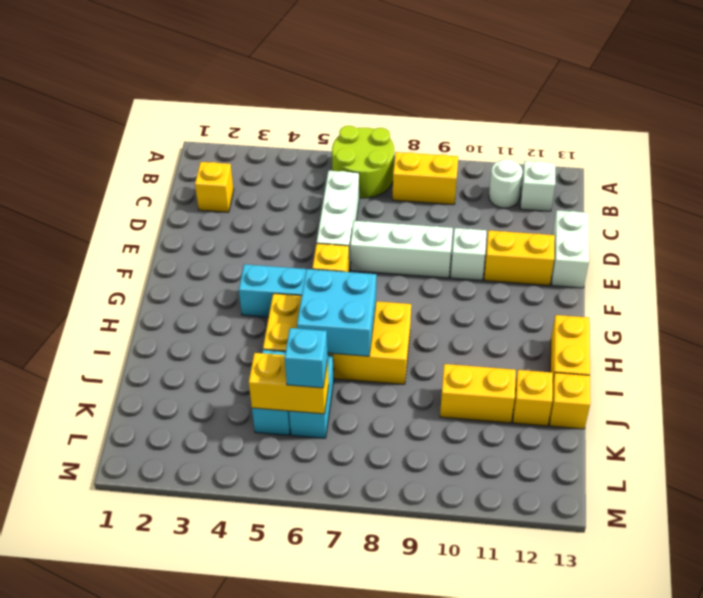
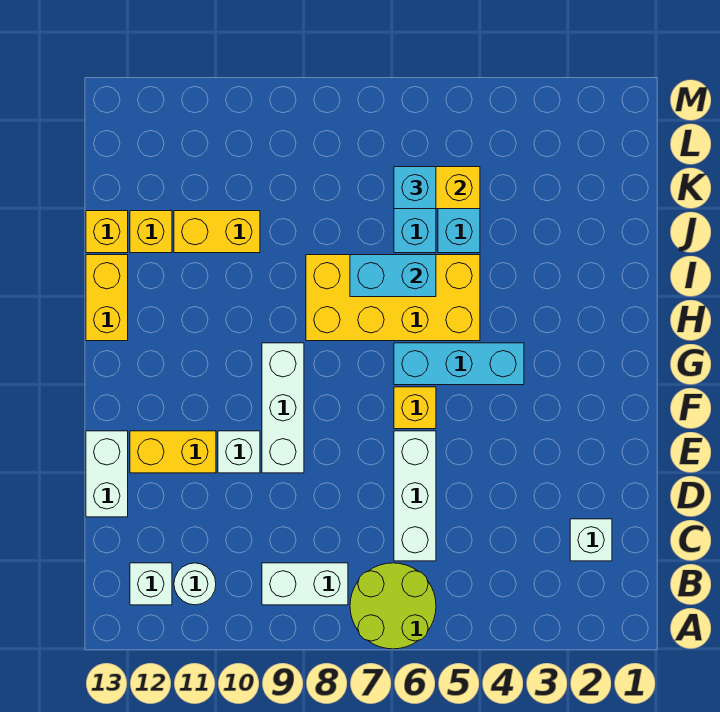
yellow brick B8:B9 level 1 -> white brick B8:B9 level 1
yellow brick C2 level 1 -> white brick C2 level 1
white brick E7:E9 level 1 -> white brick E9:G9 level 1
cyan brick H6:I7 level 2 -> cyan brick I6:I7 level 2

